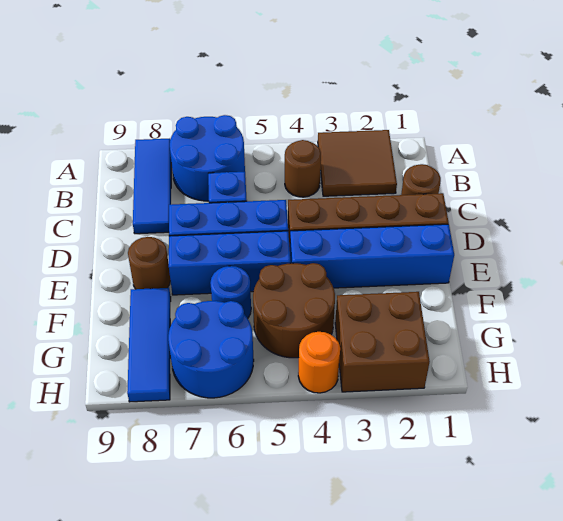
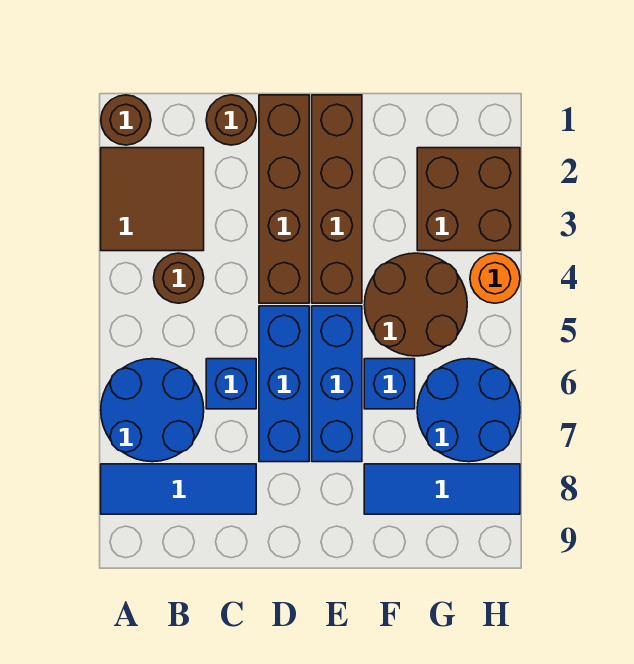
blue brick E1:E4 level 1 -> brown brick E1:E4 level 1
brown round brick E8 level 1 -> brown round brick A1 level 1
blue round brick F6 level 1 -> blue brick F6 level 1

